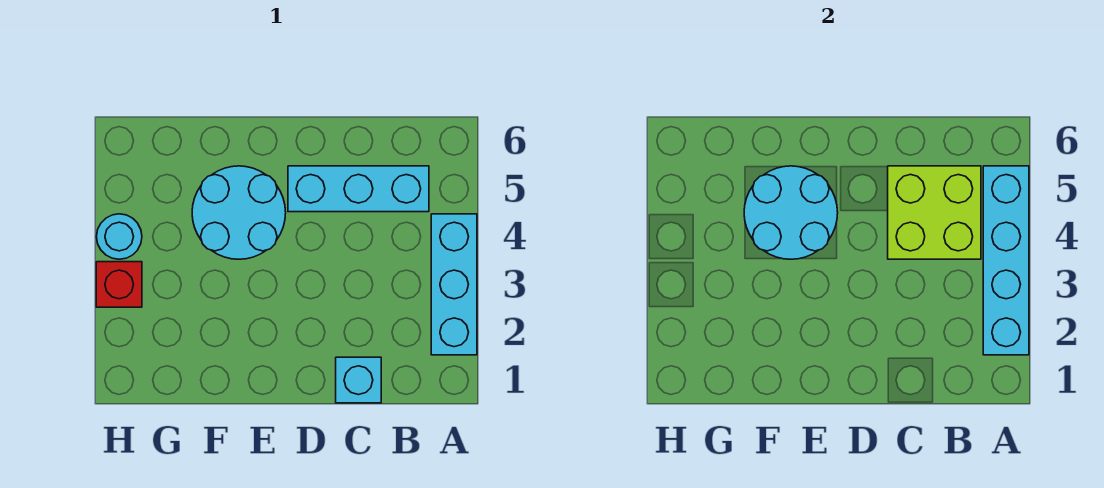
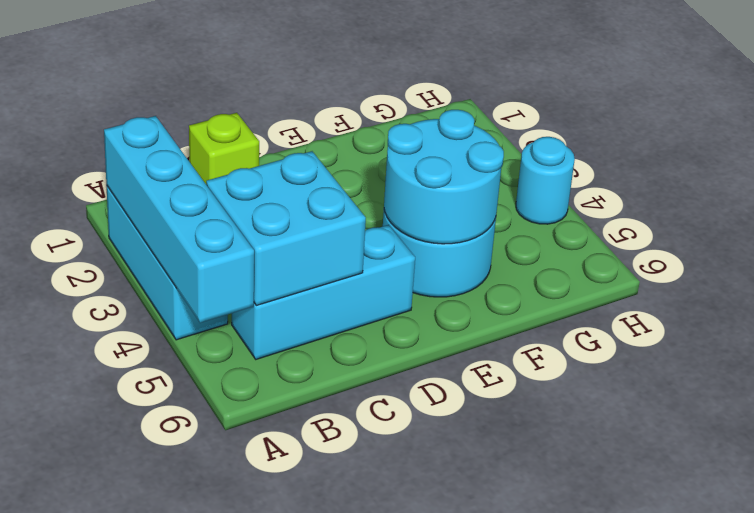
lime brick B4:C5 level 2 -> cyan brick B4:C5 level 2
cyan brick C1 level 1 -> lime brick C1 level 1
red brick H3 level 1 -> none

